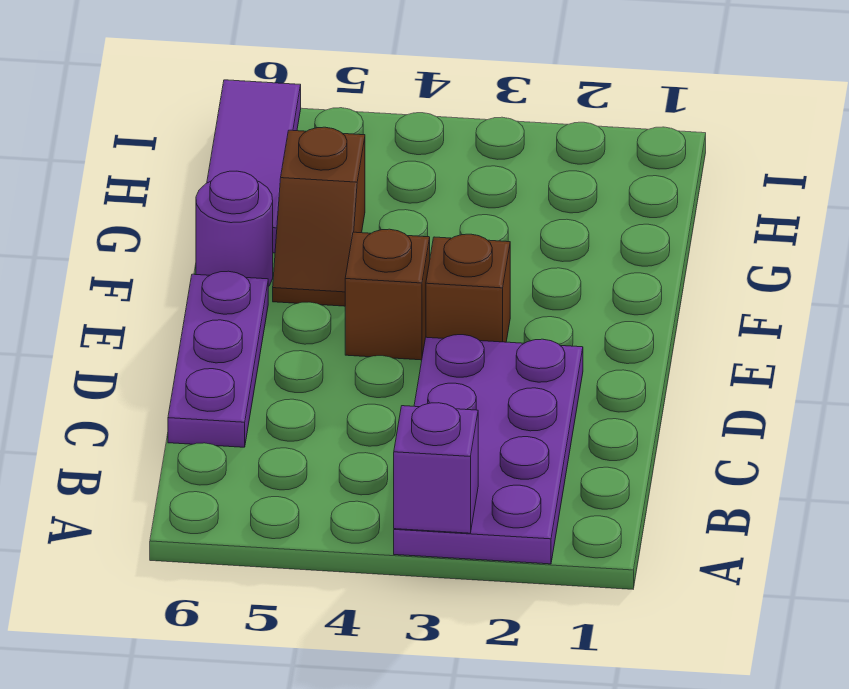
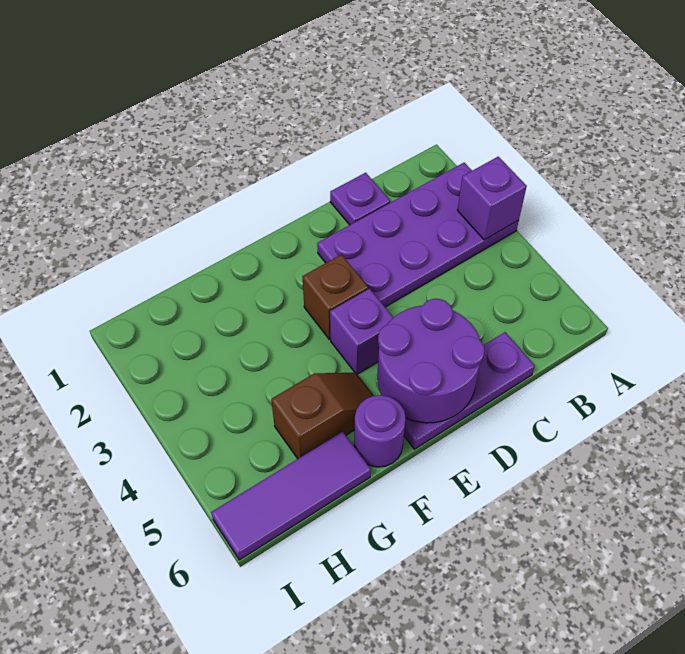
none -> purple plate C1 level 1
none -> purple round brick D5:E6 level 2
brown brick E4 level 1 -> purple brick E4 level 1

